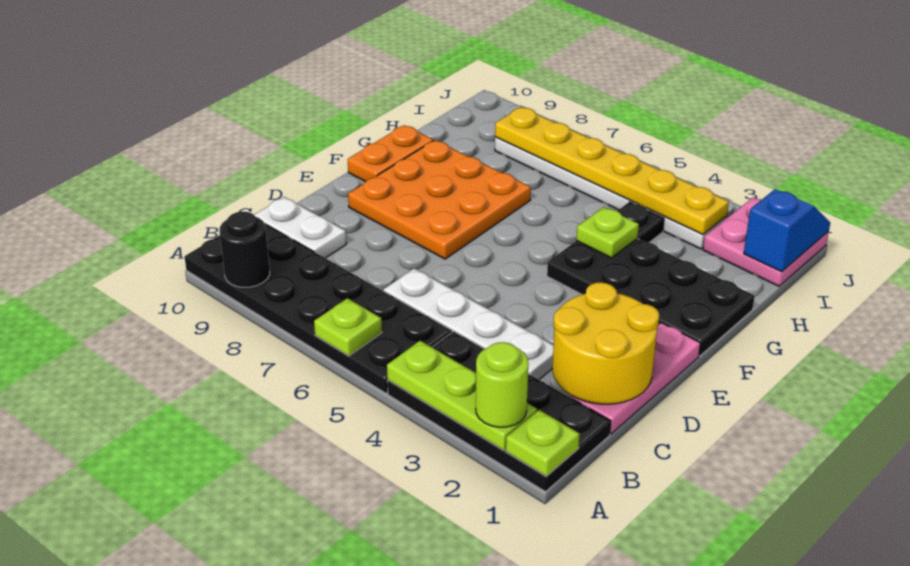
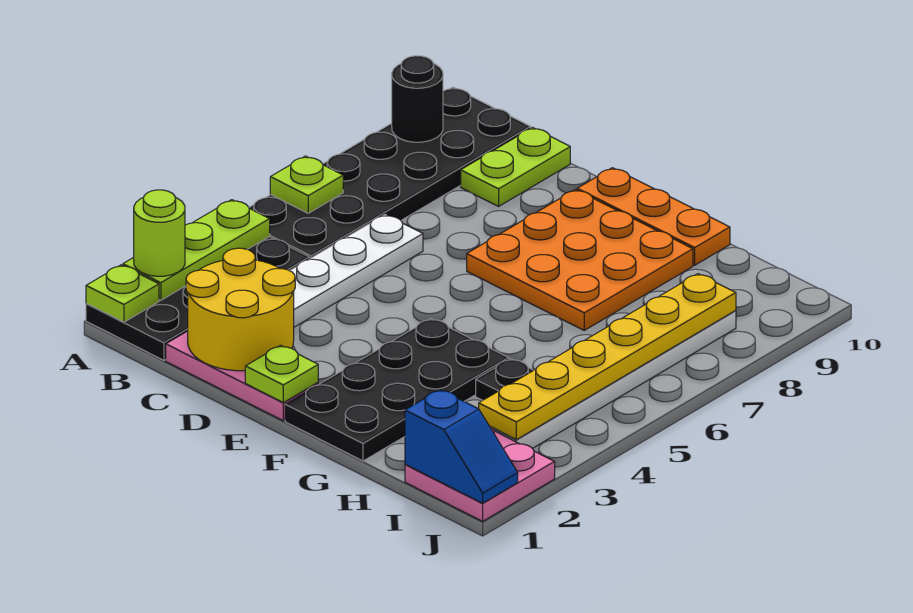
white plate C9:C10 level 1 -> lime plate C9:C10 level 1
orange plate F10:G10 level 1 -> orange plate E10:G10 level 1
lime plate G4 level 2 -> lime plate E1 level 2

